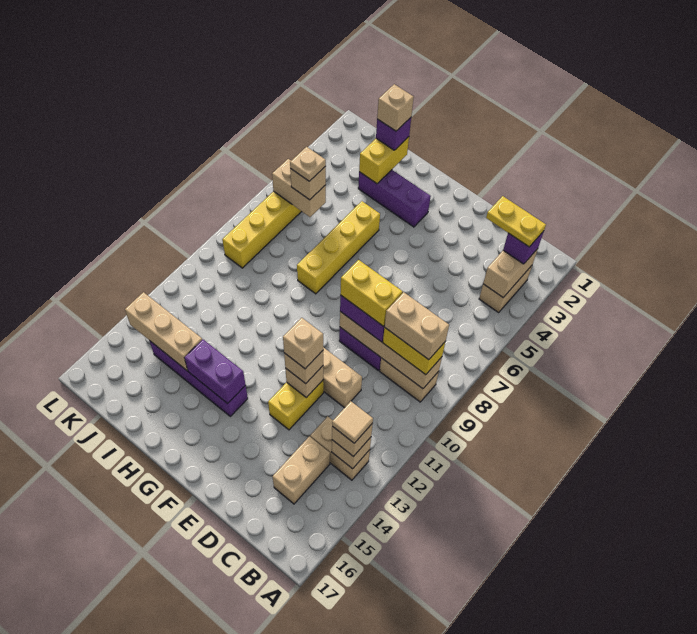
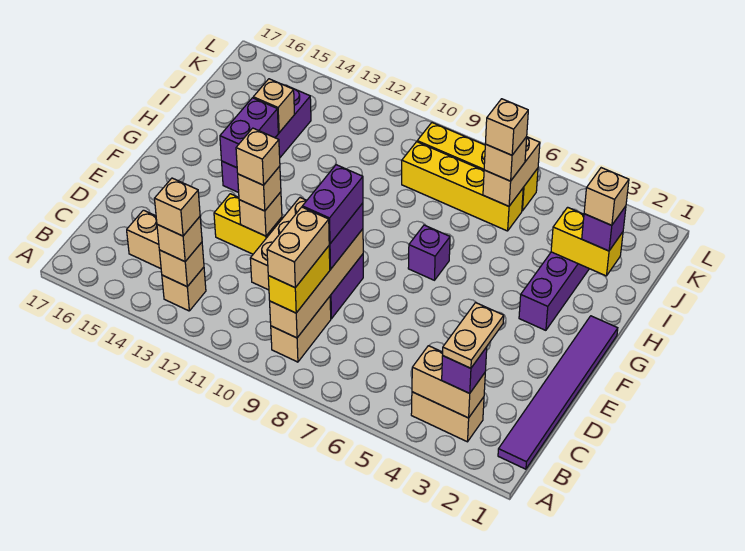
none -> purple tile B1:G1 level 1
yellow plate B3:C3 level 4 -> tan plate B3:C3 level 4
tan brick B13:C13 level 1 -> tan brick B13 level 1
tan tile B13 level 4 -> tan brick B13 level 4
yellow brick D9:E9 level 4 -> purple brick D9:E9 level 4
none -> purple brick G7 level 1
yellow brick H5:H8 level 1 -> yellow brick J6:J9 level 1
tan brick I14:K14 level 2 -> tan brick I14 level 2
tan plate J6 level 4 -> tan brick J6 level 4

